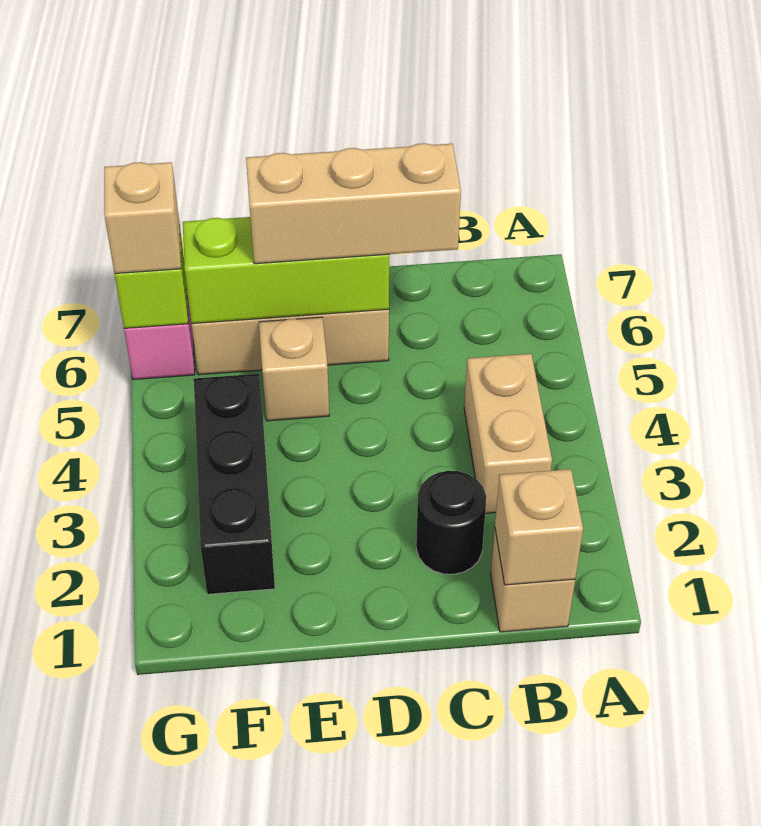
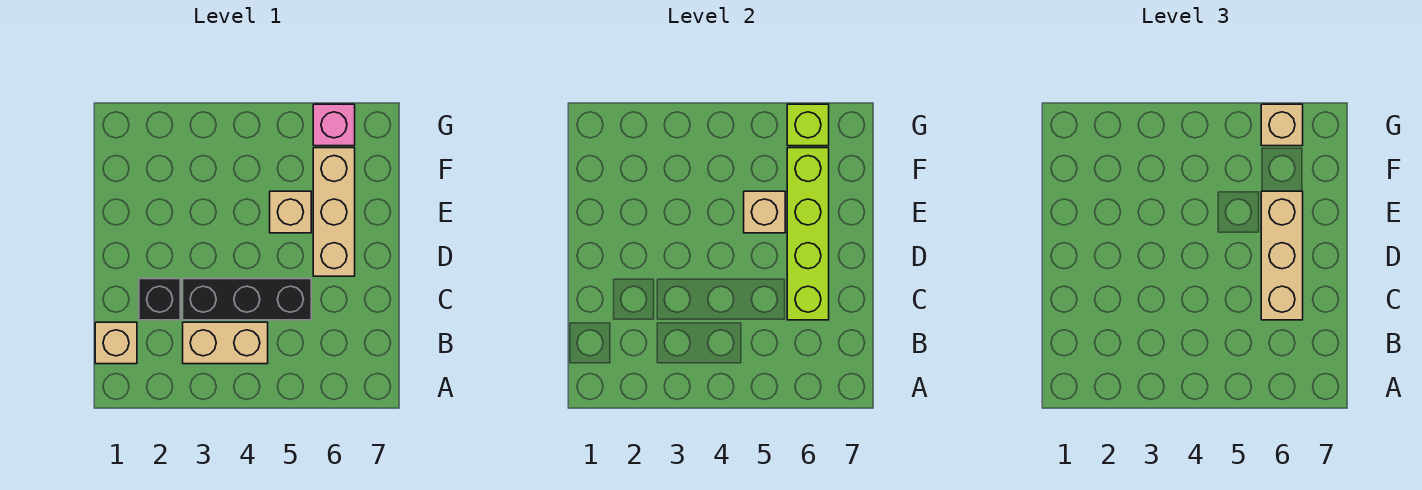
tan brick B1 level 2 -> tan brick E5 level 2
black round brick C2 level 1 -> black brick C2 level 1
lime brick D6:F6 level 2 -> lime brick C6:F6 level 2
black brick F2:F4 level 1 -> black brick C3:C5 level 1

